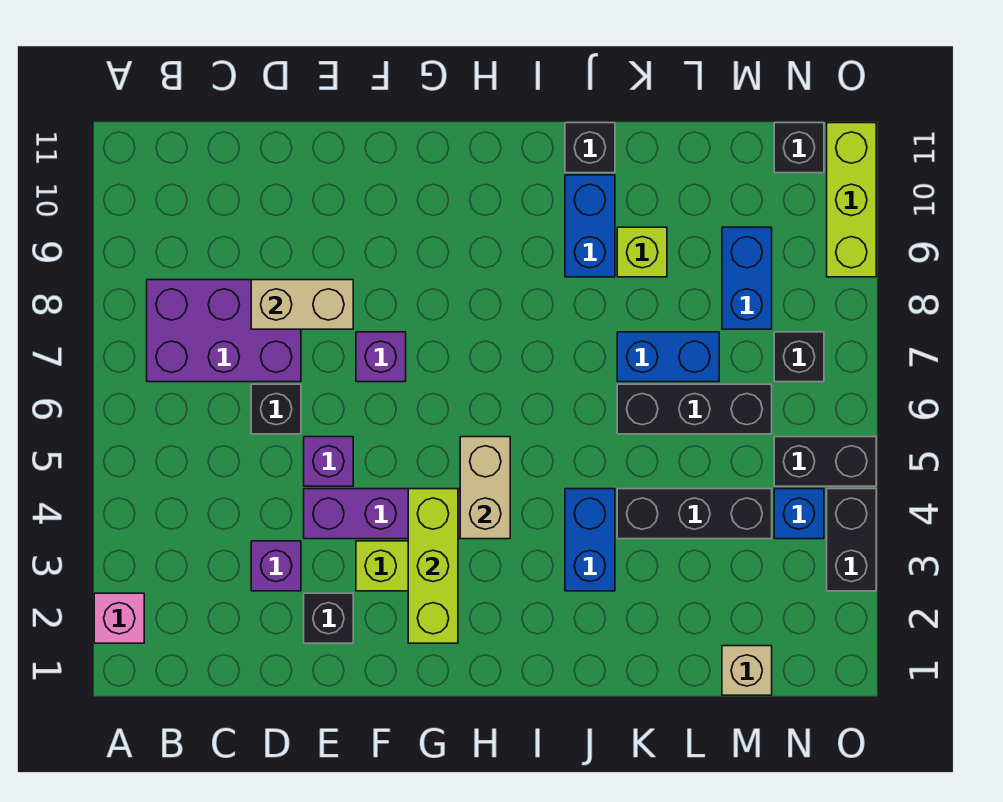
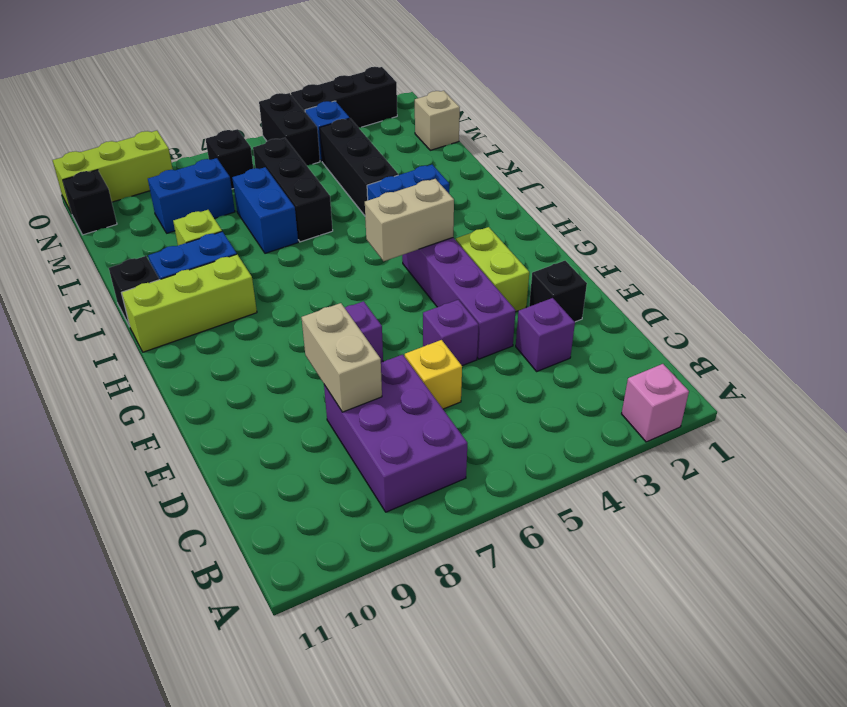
black brick D6 level 1 -> yellow brick D6 level 1
lime brick G2:G4 level 2 -> lime brick I9:I11 level 1
black brick O3:O4 level 1 -> black brick O2:O4 level 1

